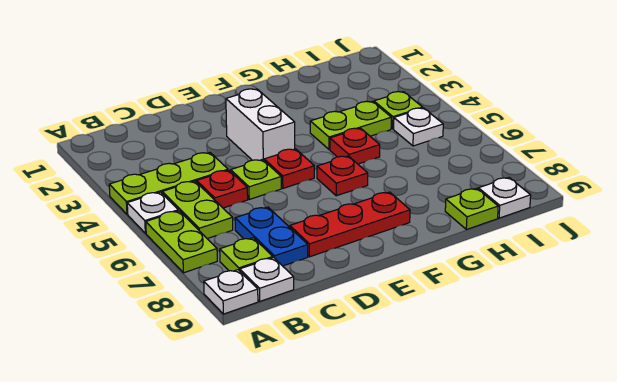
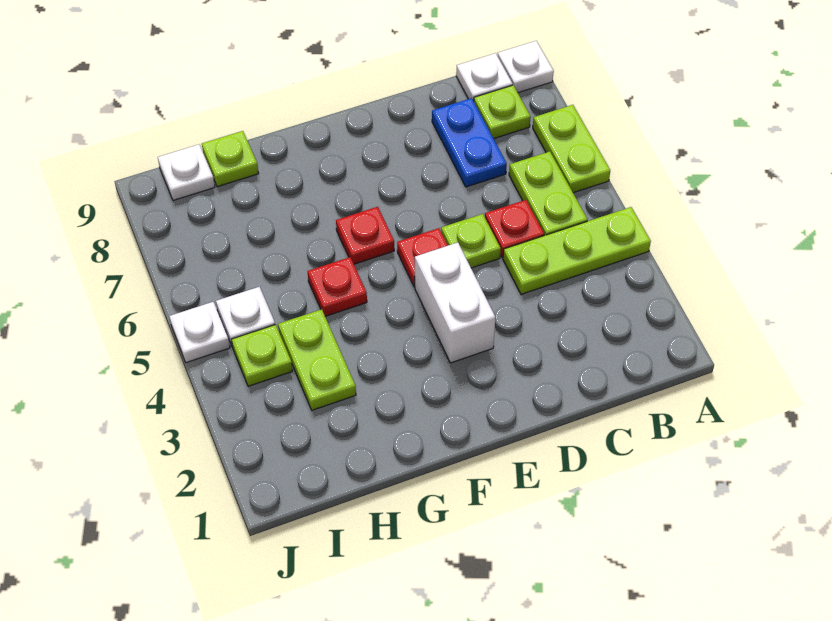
white plate A5 level 1 -> white plate J5 level 1
red plate D8:F8 level 1 -> none
lime plate G4:H4 level 1 -> lime plate H3:H4 level 1

